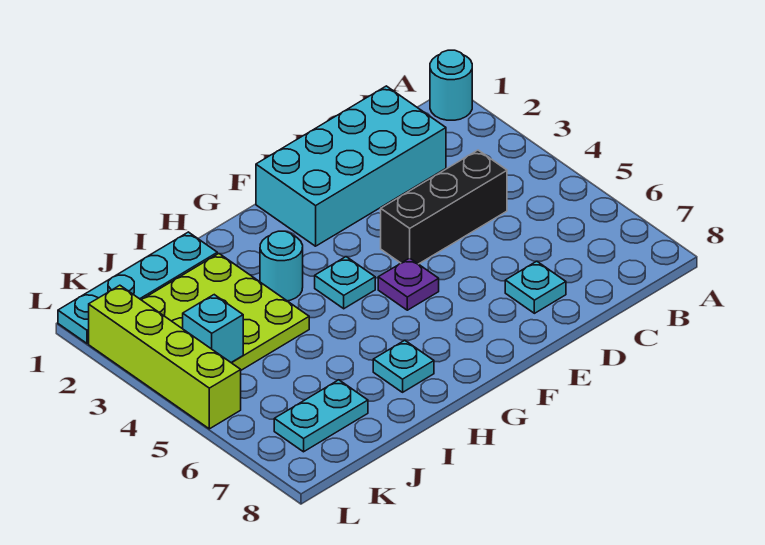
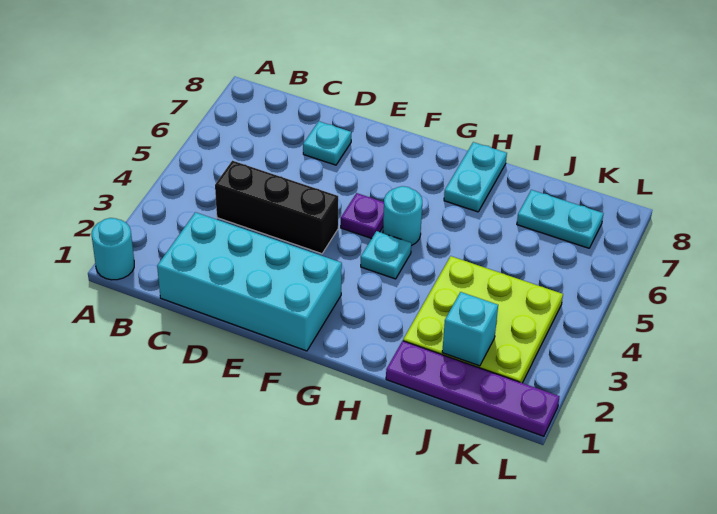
cyan round brick H3 level 1 -> cyan round brick G5 level 1
cyan plate H7 level 1 -> cyan plate H7:H8 level 1
cyan plate I1:L1 level 1 -> purple plate I1:L1 level 1
cyan brick K4 level 2 -> cyan brick J2 level 2
lime brick L2:L5 level 1 -> none

